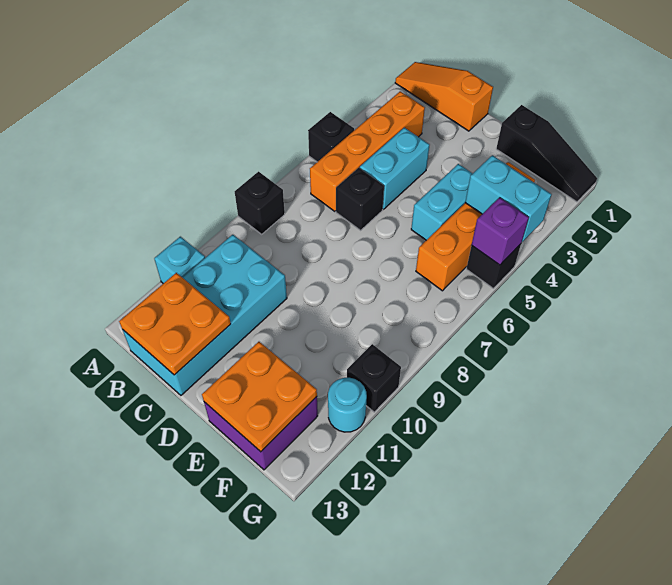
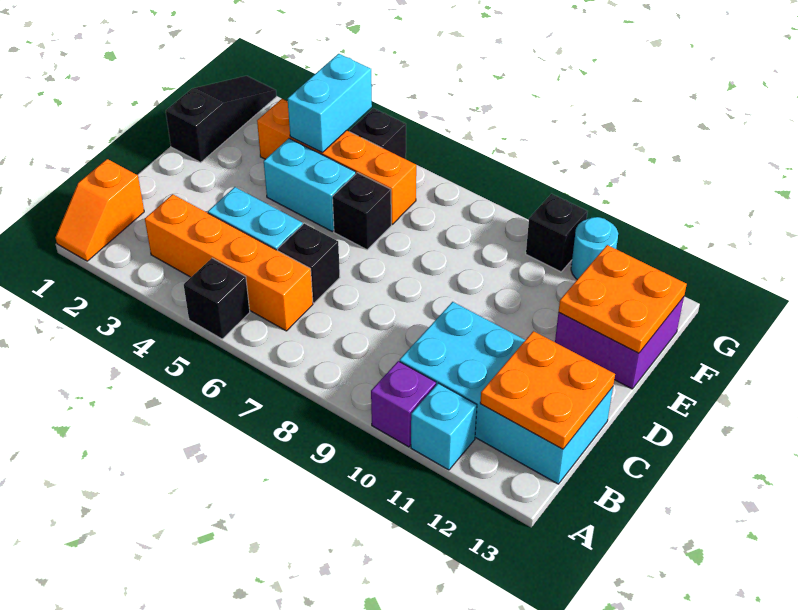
orange slope A1:C1 level 1 top C -> orange slope A1:B1 level 1 top B
black brick A8 level 1 -> black brick E6 level 1
purple brick G5 level 2 -> purple brick A10 level 1

